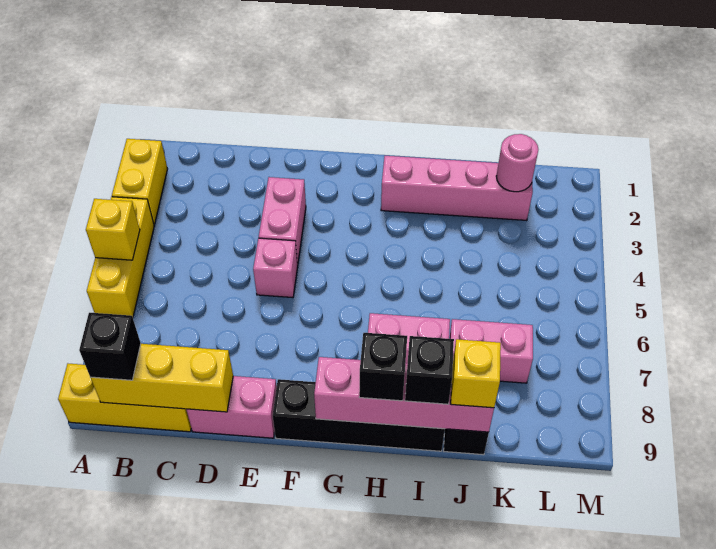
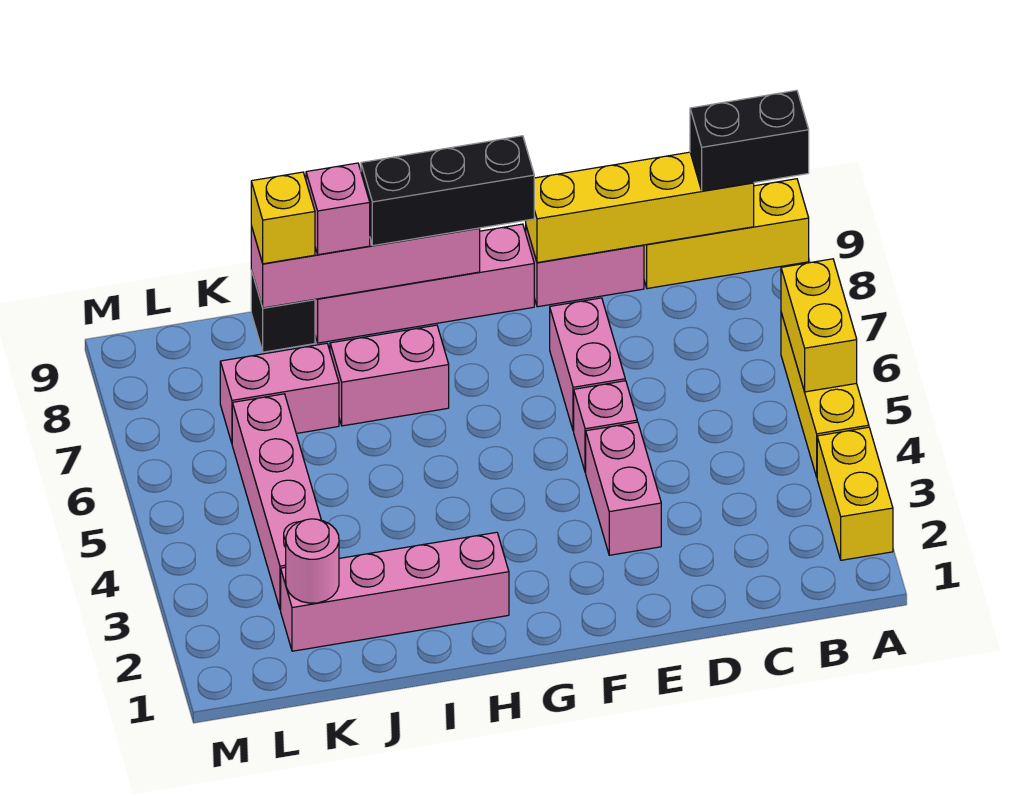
yellow brick A5 level 2 -> yellow brick A5:A6 level 2
yellow brick B9:D9 level 2 -> yellow brick B9:E9 level 2
black brick B9 level 3 -> black brick A9:B9 level 3
none -> pink brick E6:E7 level 1
black brick F9:I9 level 1 -> pink brick F9:I9 level 1
black brick H9 level 3 -> black brick F9:H9 level 3
black brick I9 level 3 -> pink brick I9 level 3
none -> pink brick K3:K6 level 1

